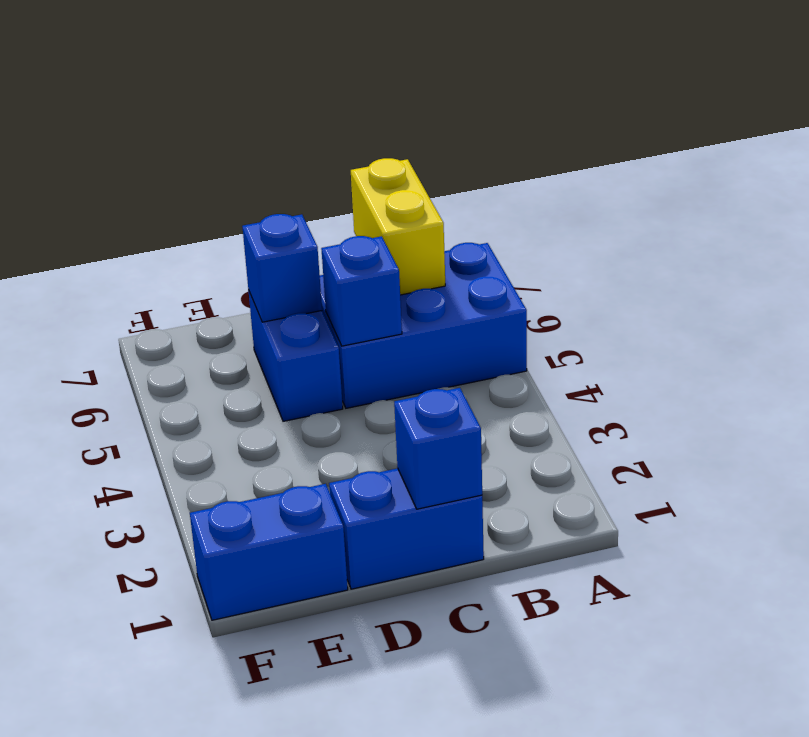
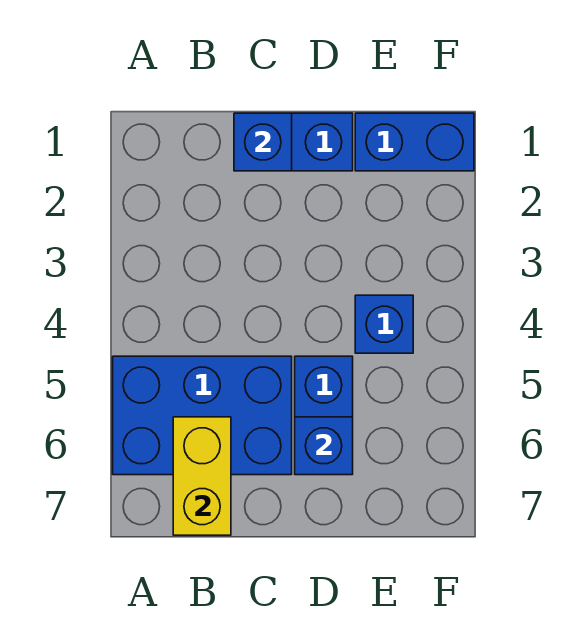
blue brick C5 level 2 -> blue brick E4 level 1

